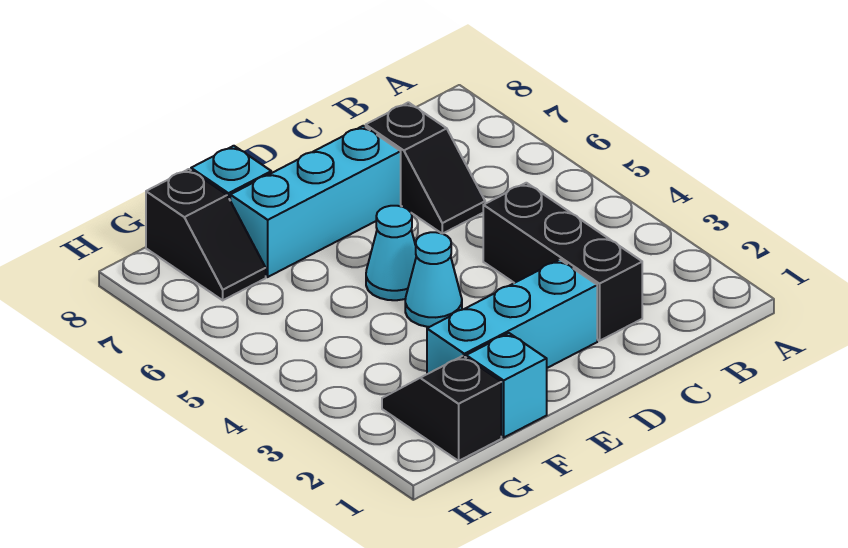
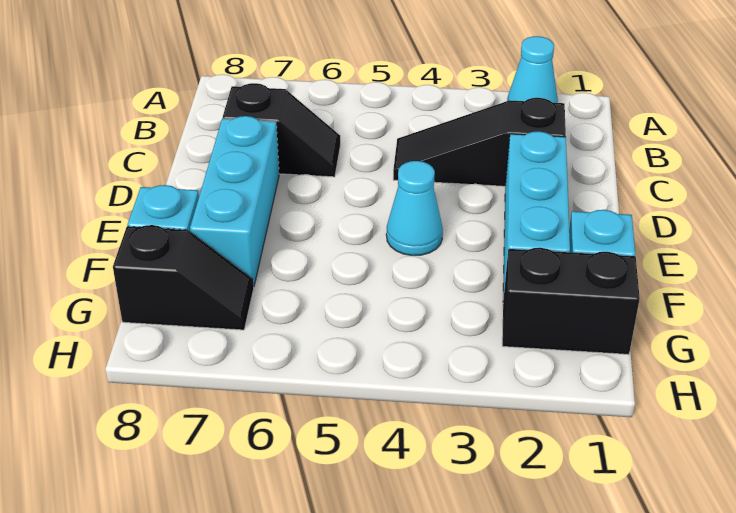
black brick C2:C4 level 1 -> black slope C2:C4 level 1 top 2
cyan cone E5 level 1 -> cyan cone A2 level 1
black slope G1:G2 level 1 top 1 -> black brick G1:G2 level 1

